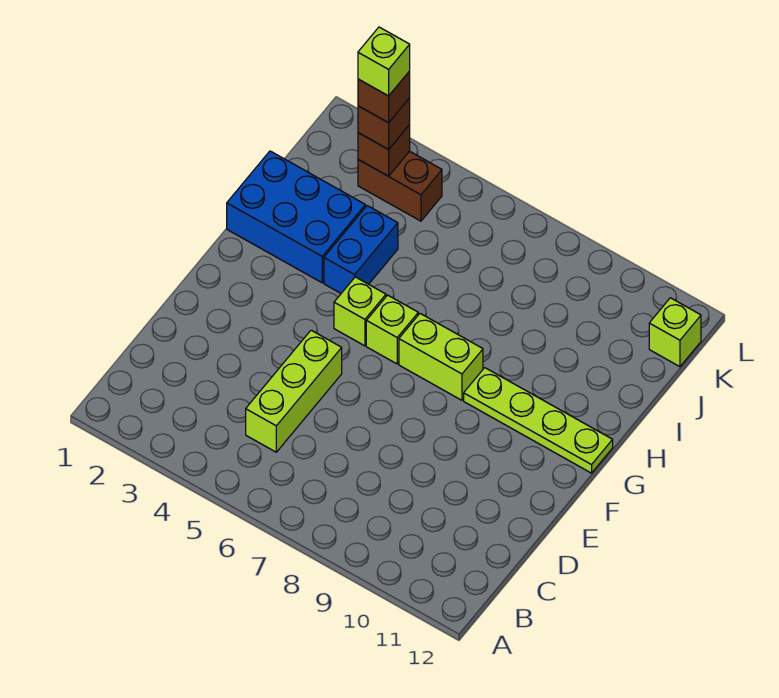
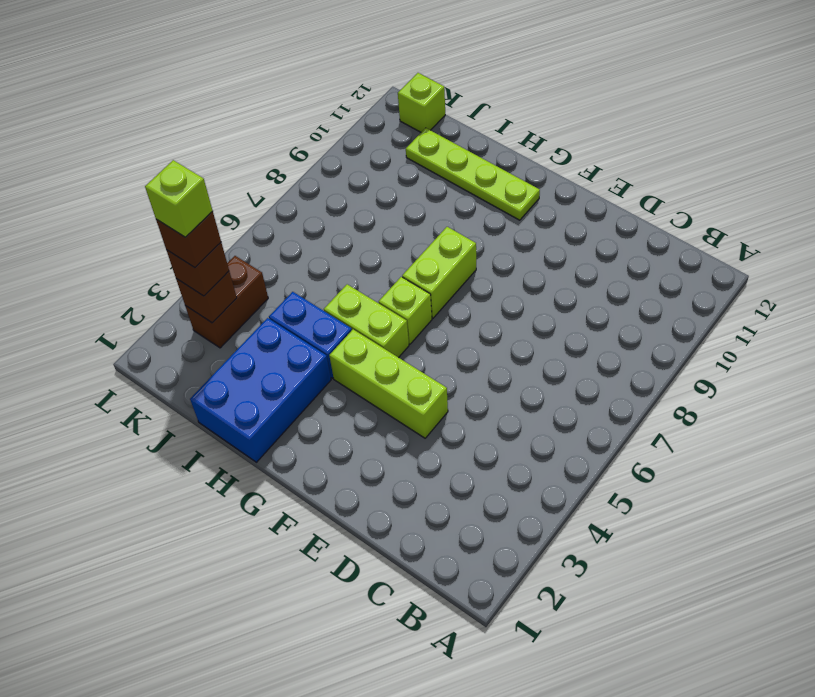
lime brick C5:E5 level 1 -> lime brick E4:G4 level 1
lime brick G5 level 1 -> lime brick G5:H5 level 1
lime plate G9:G12 level 1 -> lime plate G11:J11 level 1

